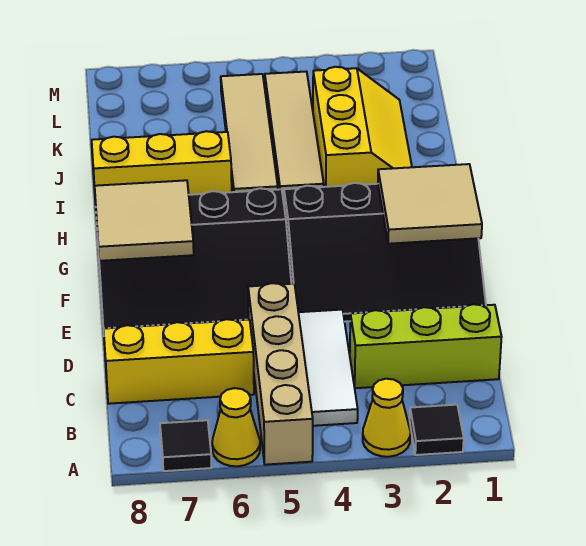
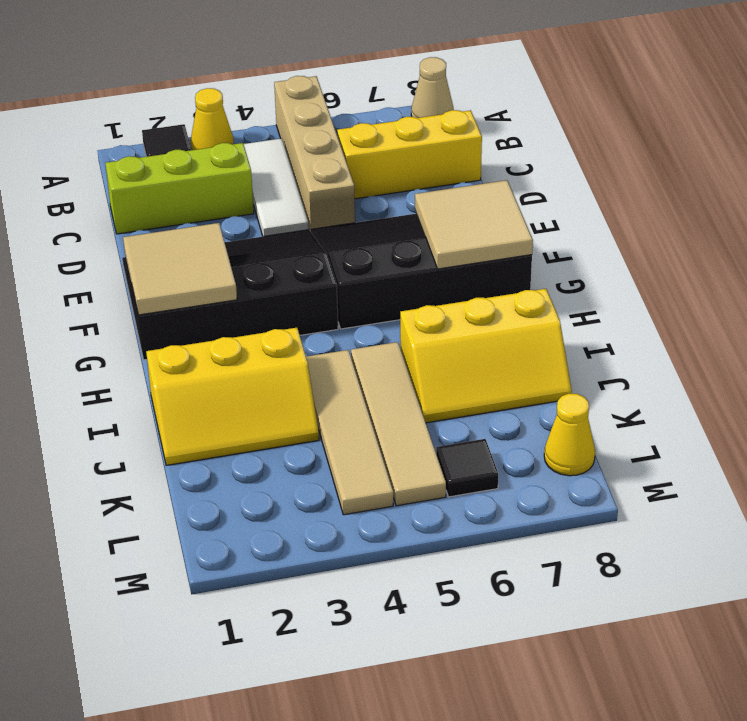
yellow cone A6 level 1 -> yellow cone L8 level 1
black tile A7 level 1 -> black tile L6 level 1
none -> tan cone A8 level 1
yellow slope I2:K3 level 1 top 3 -> yellow slope I1:J3 level 1 top I

